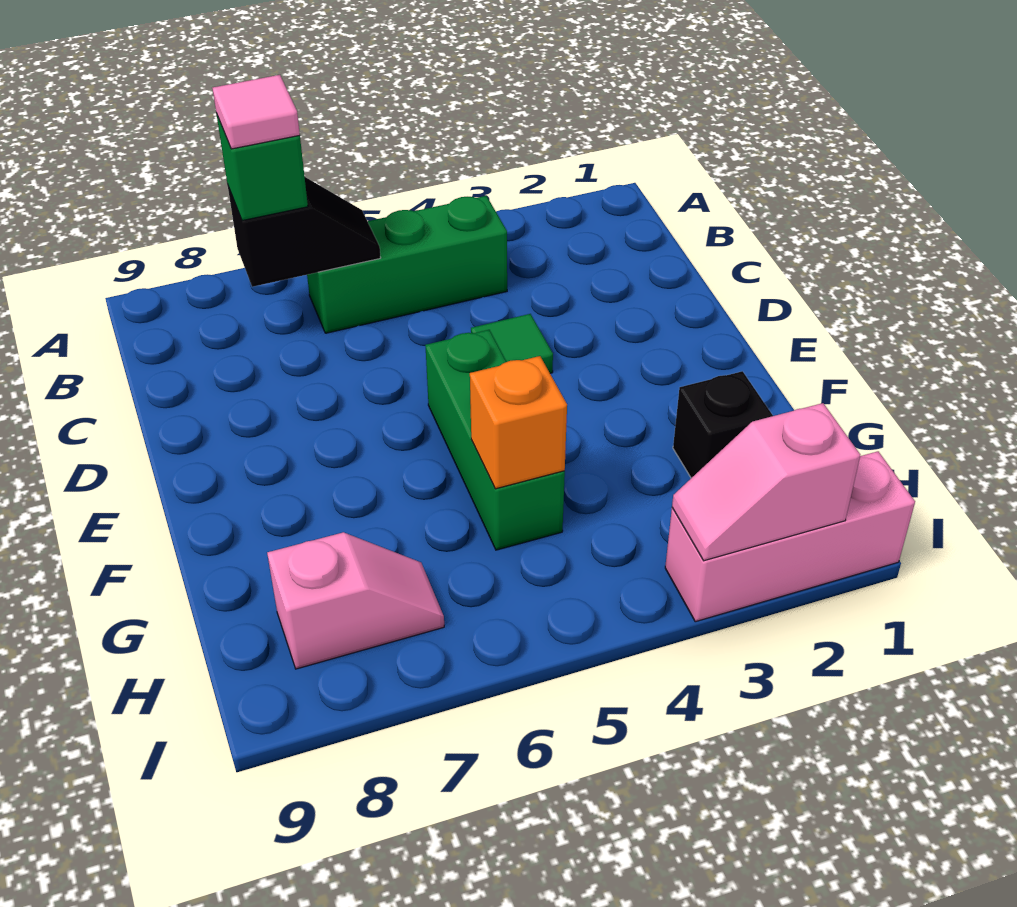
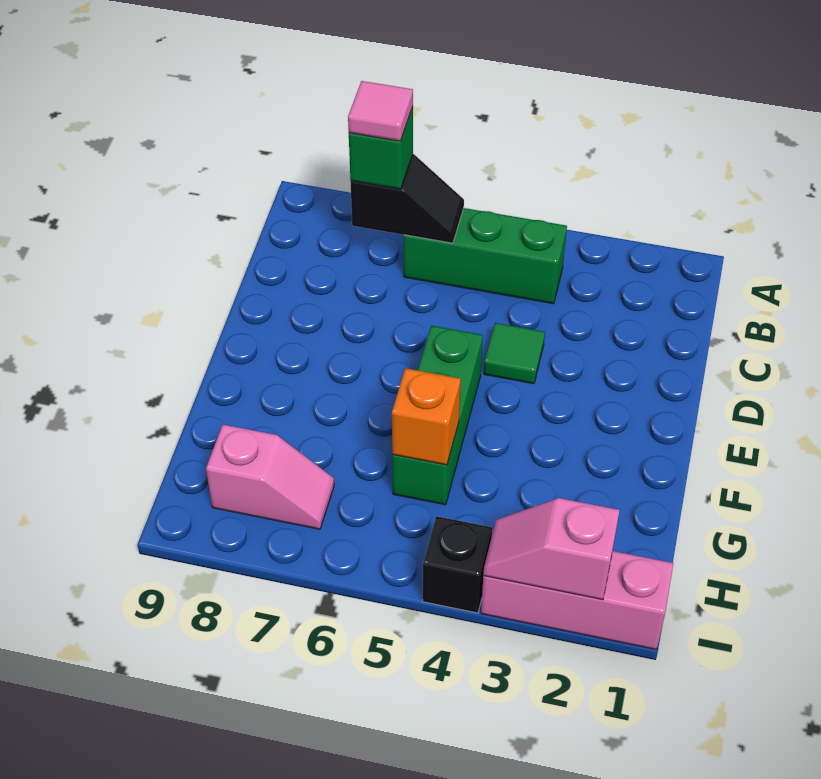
black brick G2 level 1 -> black brick I4 level 1

